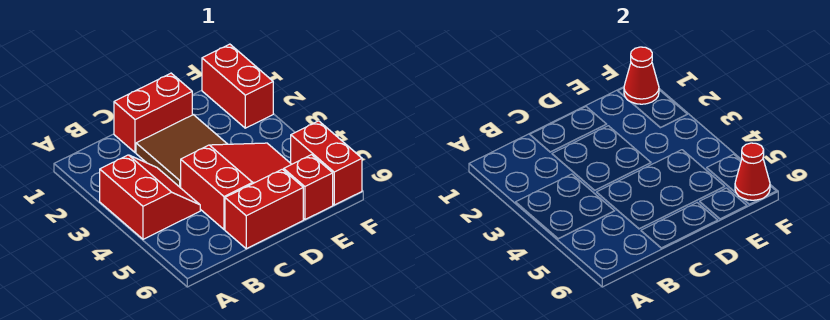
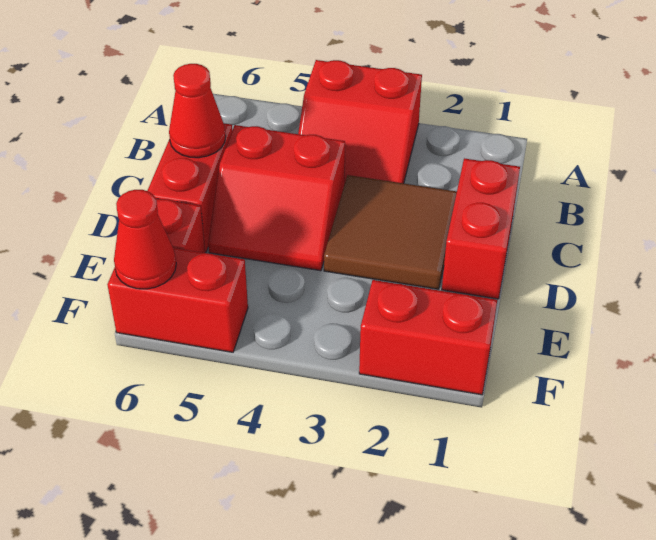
red slope C4:E5 level 1 top C -> red slope C4:D5 level 1 top C
red cone F1 level 2 -> red cone C6 level 2

